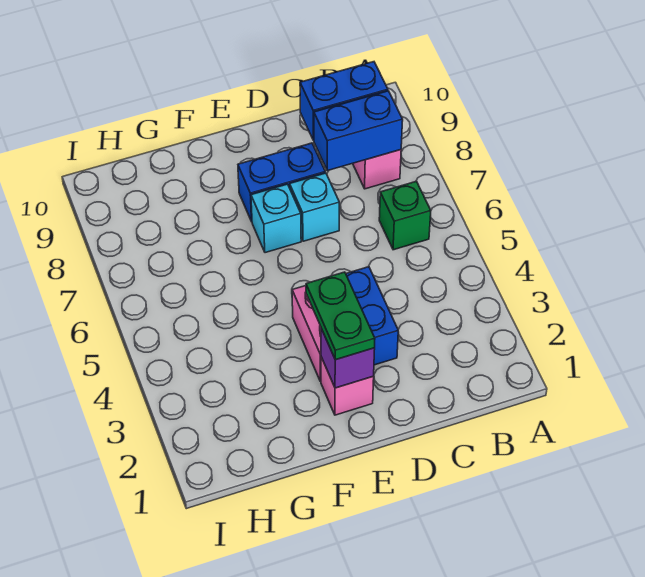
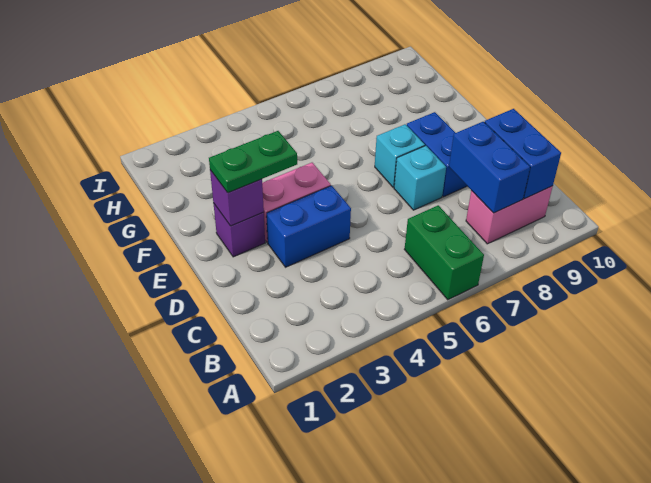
green brick B6 level 1 -> green brick A6:B6 level 1
pink brick E2 level 1 -> purple brick E2 level 1

